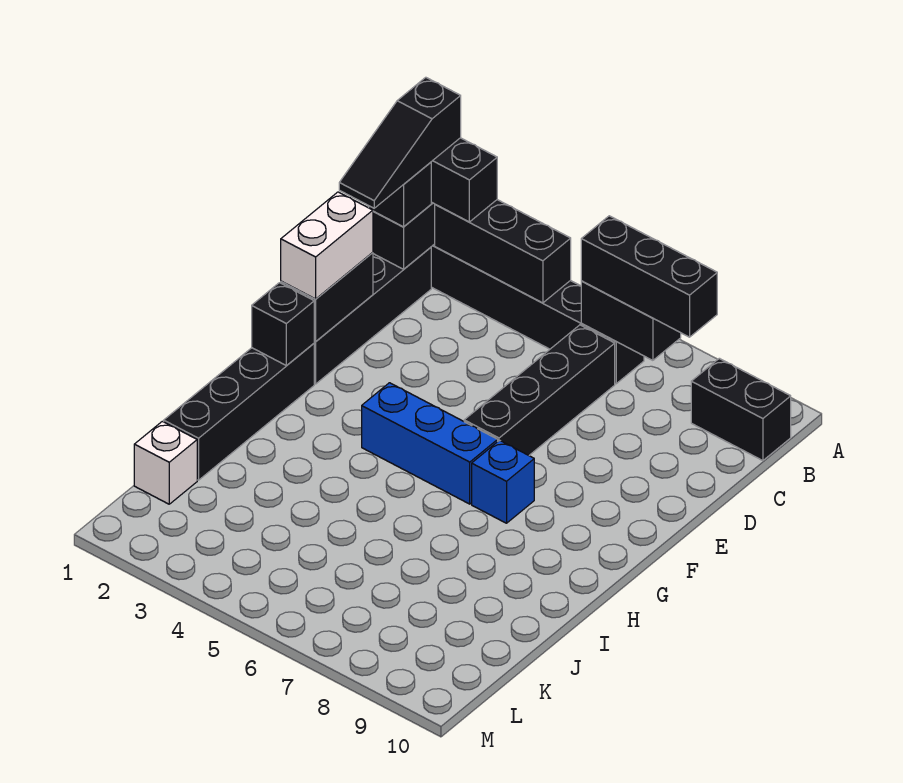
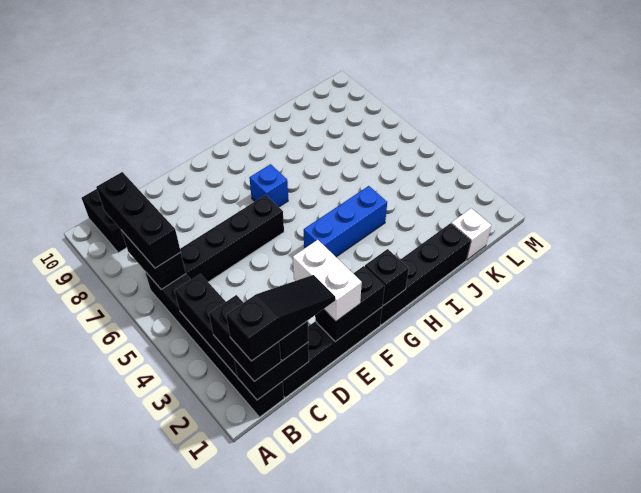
white brick E1:F1 level 3 -> white brick E1:E2 level 3
blue brick G4:G6 level 1 -> blue brick G4:I4 level 1

